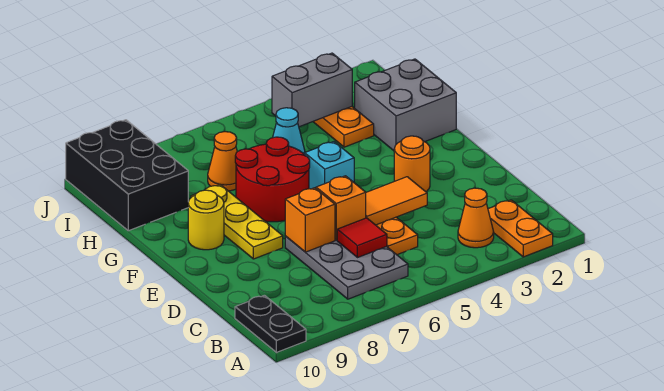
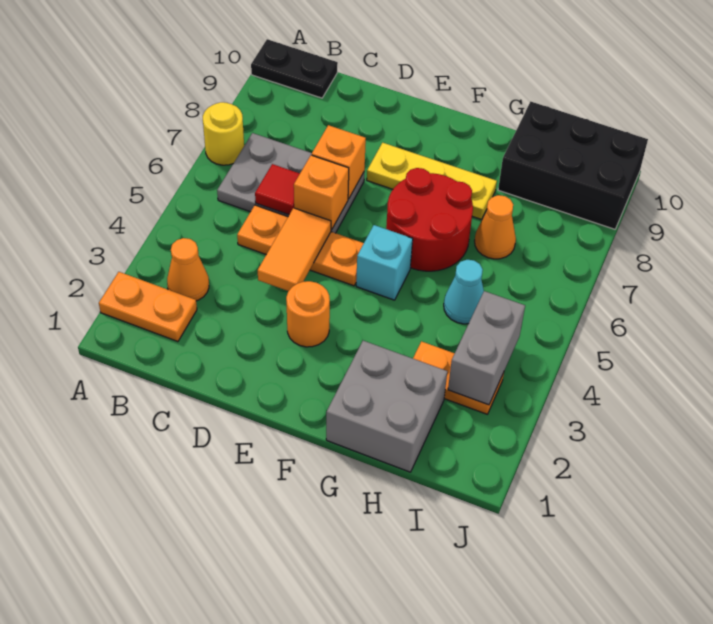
yellow round brick F9 level 1 -> yellow round brick A7 level 1

